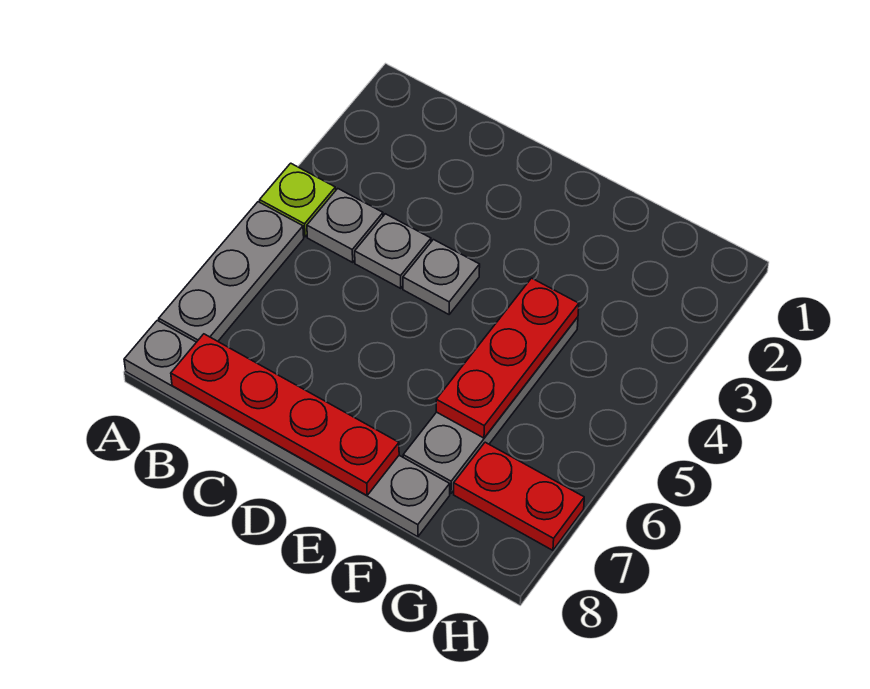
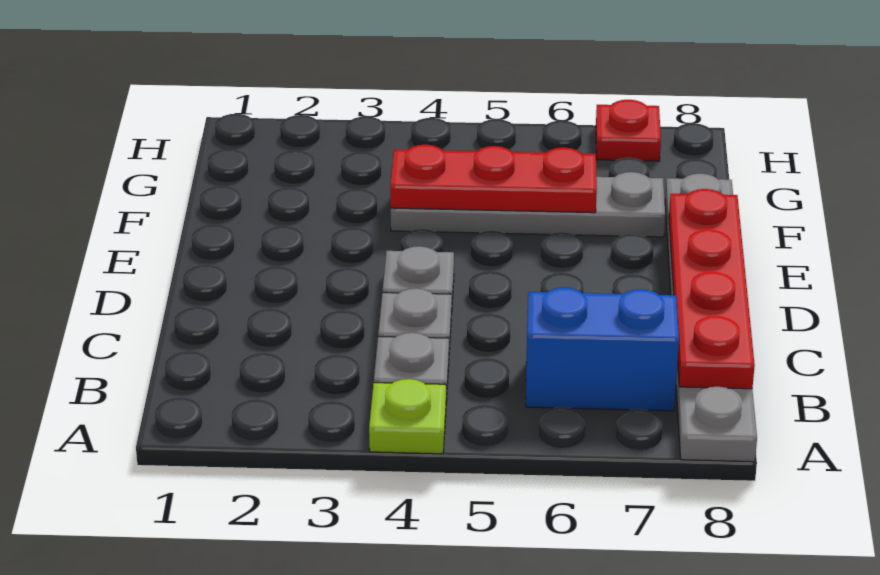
grey plate A5:A7 level 1 -> none
none -> blue brick B6:B7 level 1
red plate G7:H7 level 1 -> red plate H7 level 1

